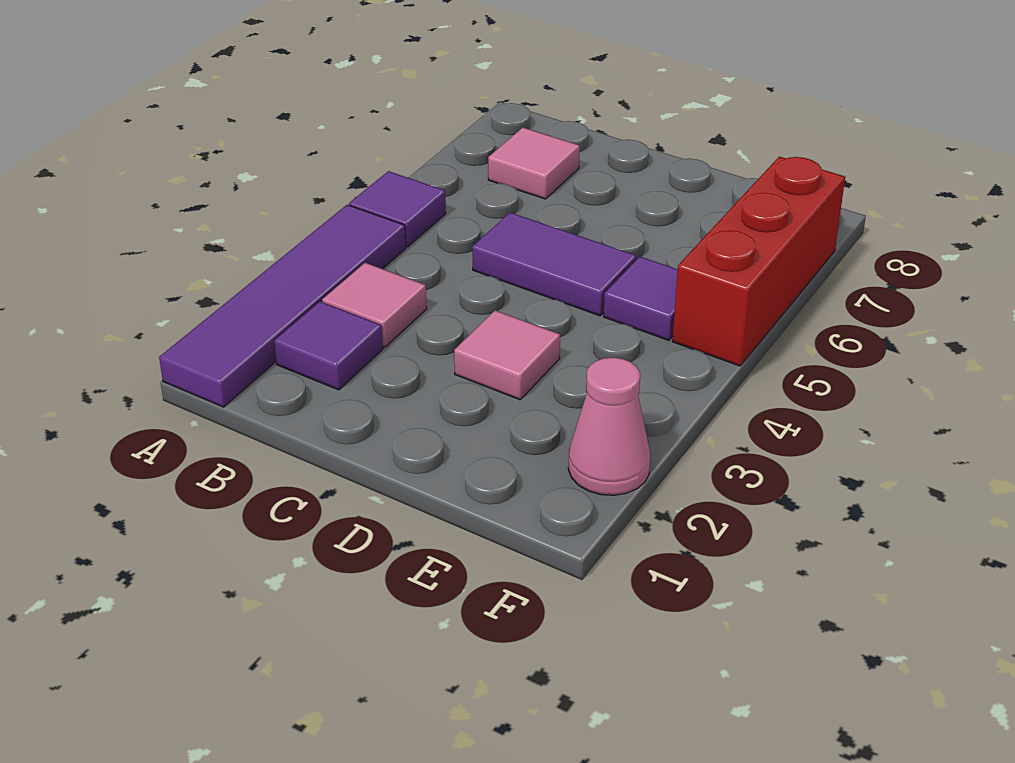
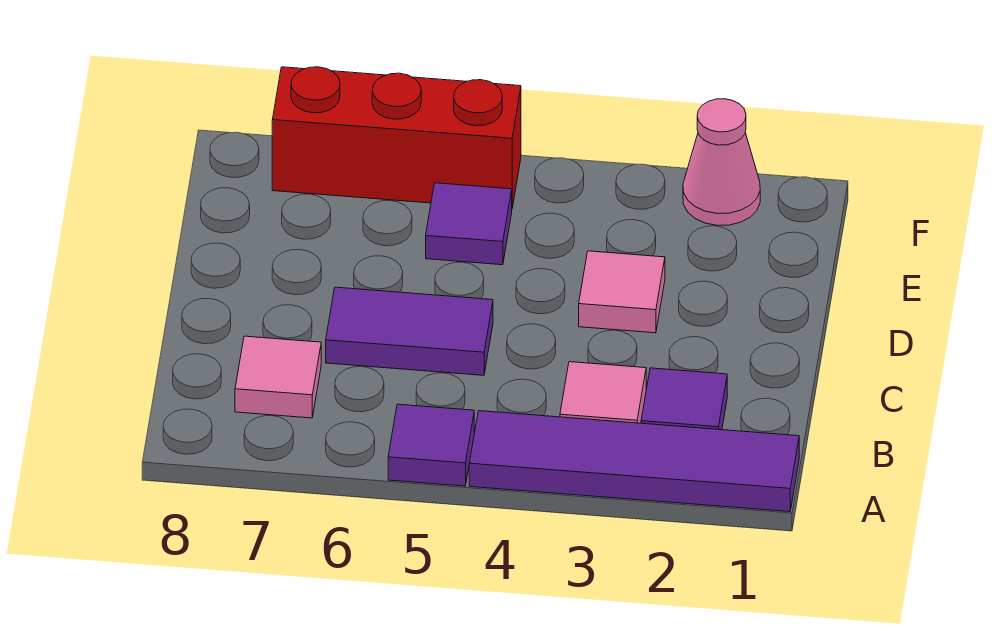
purple tile C5:D5 level 1 -> purple tile C5:C6 level 1

